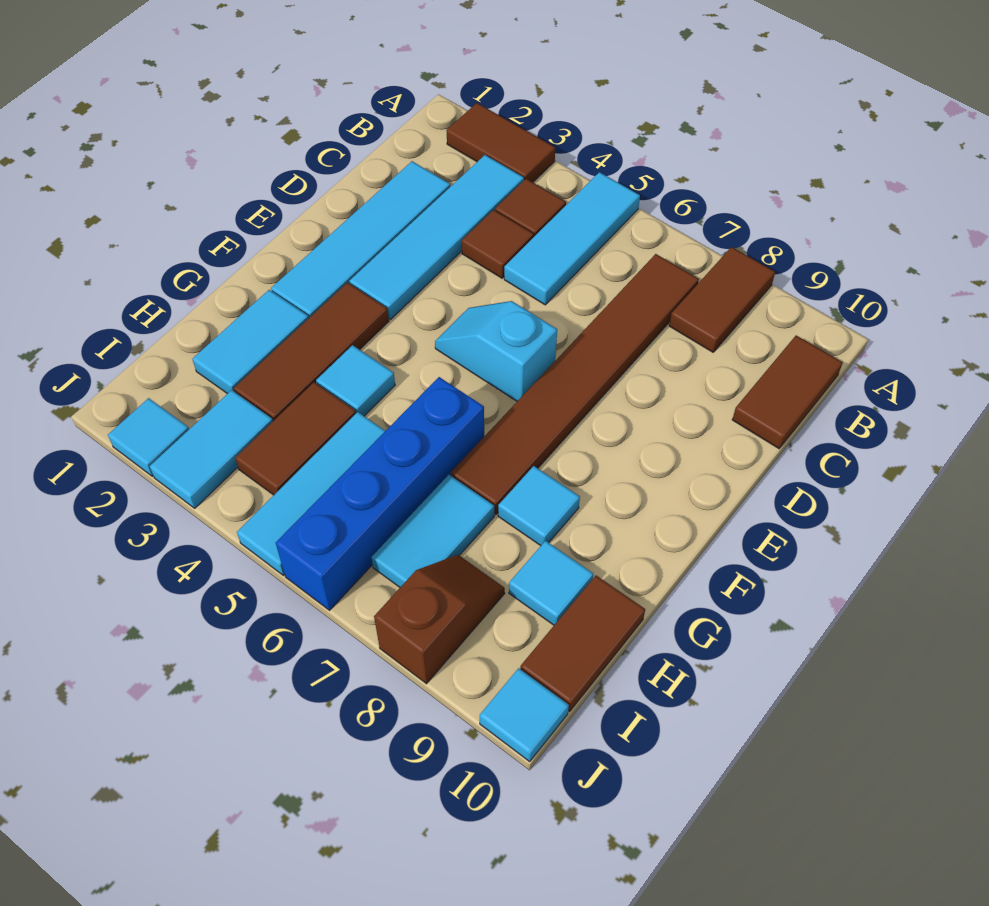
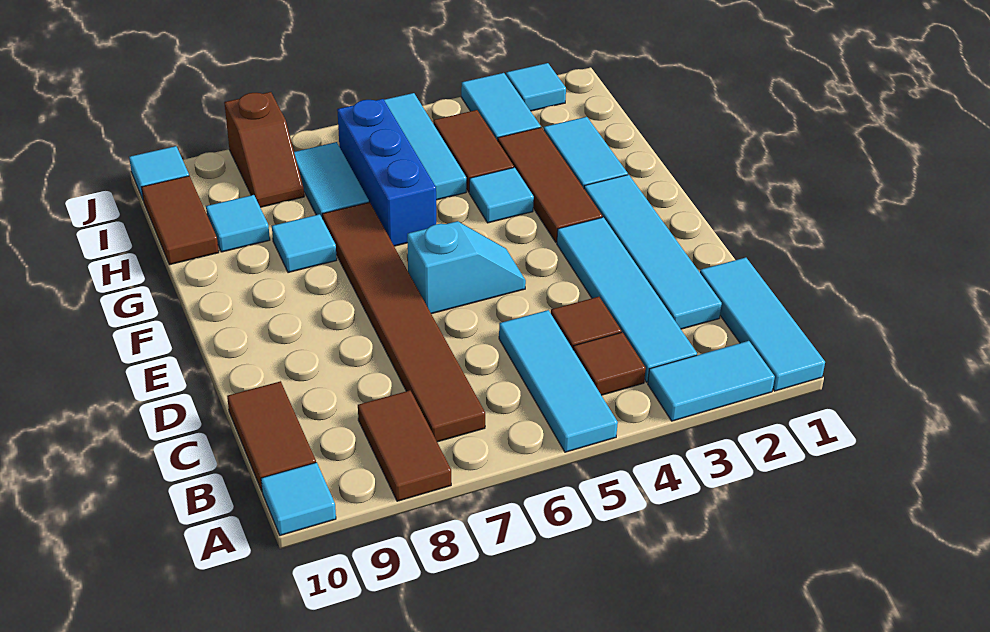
none -> cyan tile A1:C1 level 1
brown tile A2:A3 level 1 -> cyan tile A2:A3 level 1
none -> cyan tile A10 level 1
blue brick G6:J6 level 1 -> blue brick G6:I6 level 1

